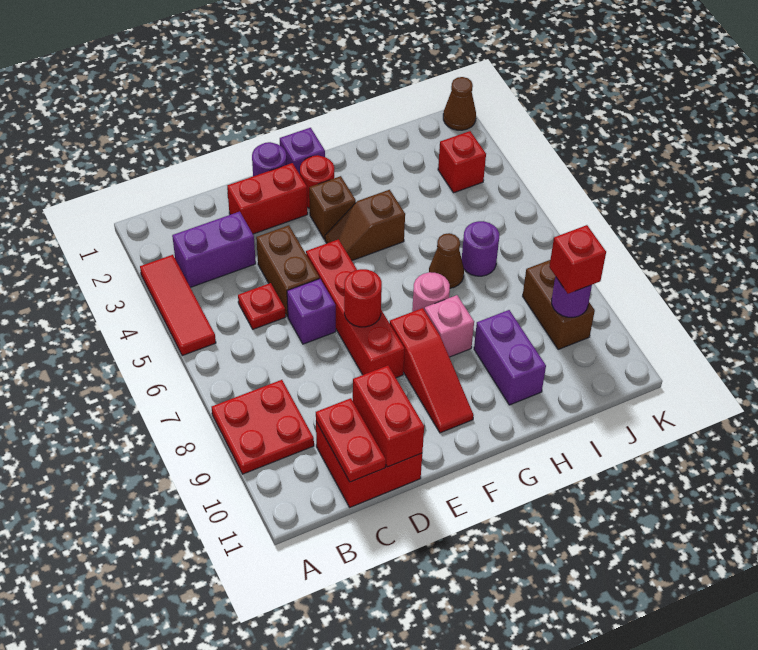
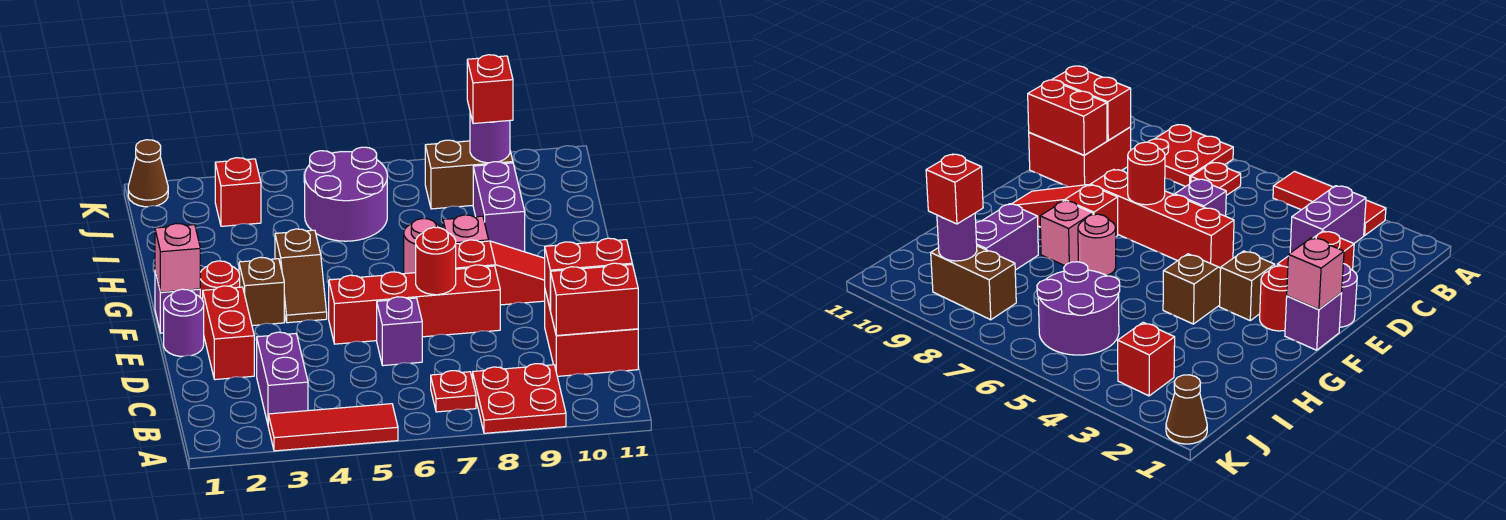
red plate C5 level 1 -> red plate B7 level 1
red plate C10:C11 level 2 -> red brick C10:C11 level 2
brown brick D4:D5 level 1 -> none
none -> pink brick F1 level 2
brown cone H6 level 1 -> none
purple brick H9:H10 level 1 -> purple brick H9:I9 level 1
purple round brick I6 level 1 -> purple round brick I5:J6 level 1

